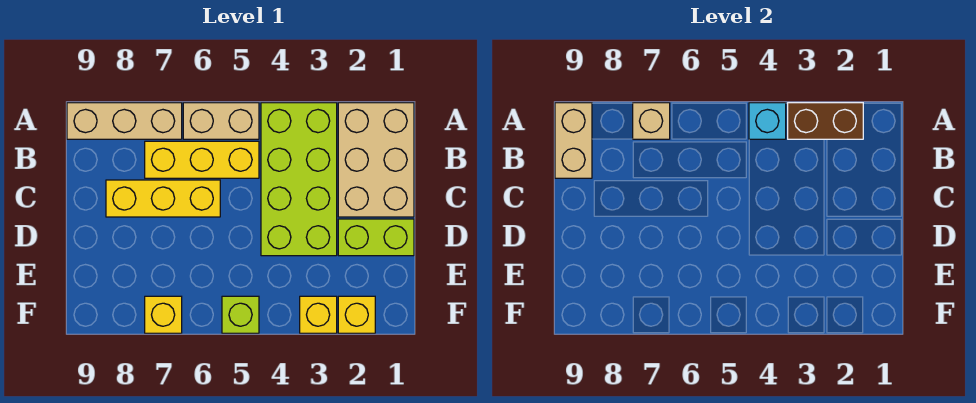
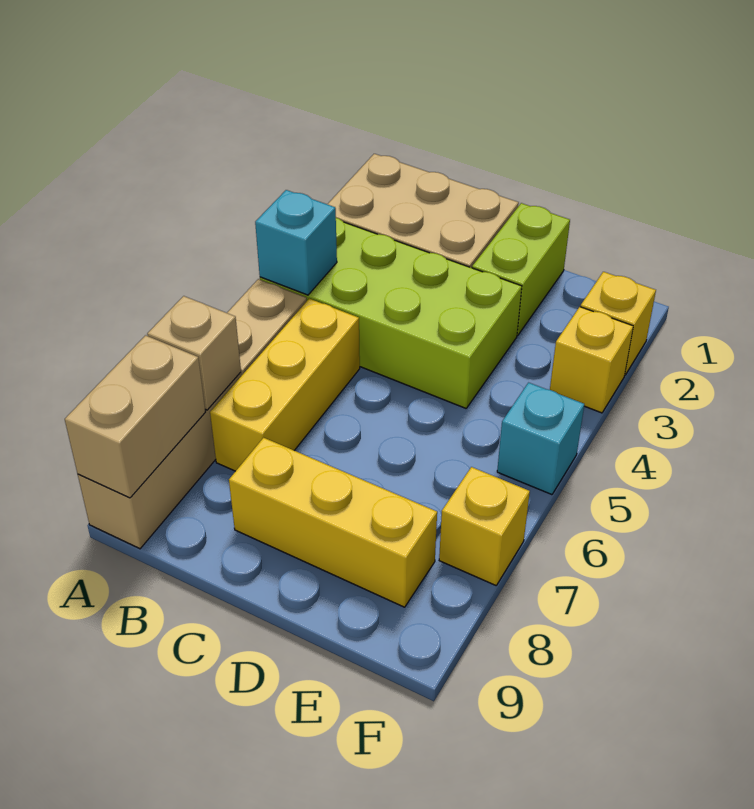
brown brick A2:A3 level 2 -> none
tan brick A9:B9 level 2 -> tan brick A8:A9 level 2
yellow brick C6:C8 level 1 -> yellow brick C8:E8 level 1
lime brick F5 level 1 -> cyan brick F5 level 1

